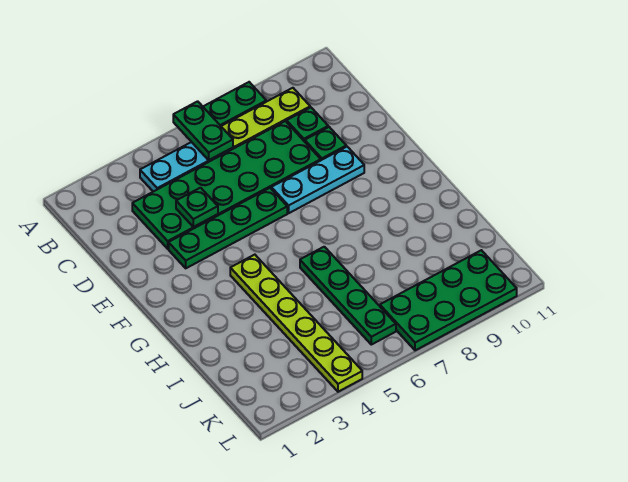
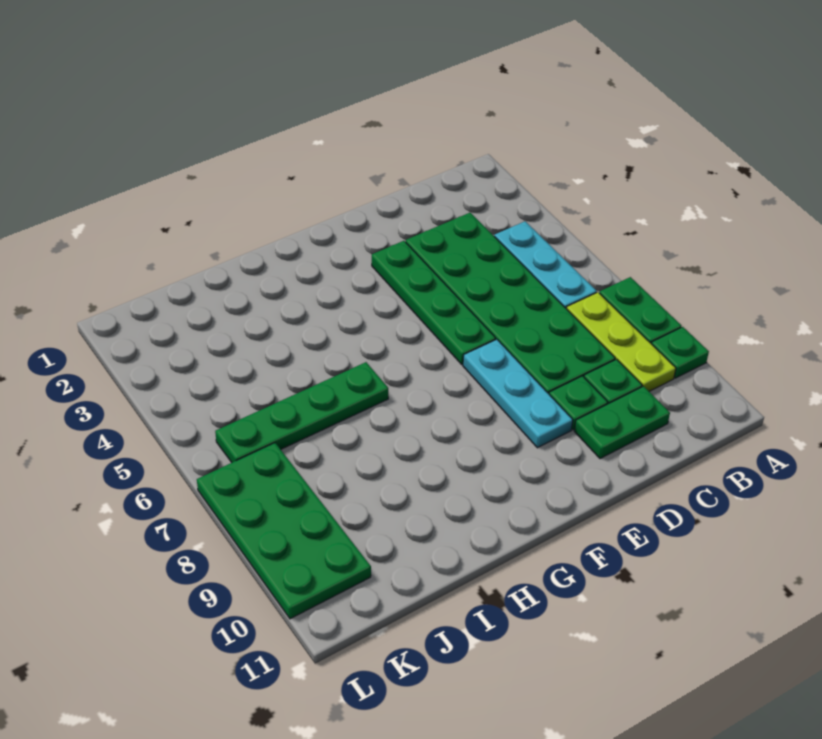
green plate A6:B6 level 2 -> green plate C10:D10 level 1
green plate D4 level 2 -> green plate A9 level 1
lime plate G4:L4 level 1 -> none

